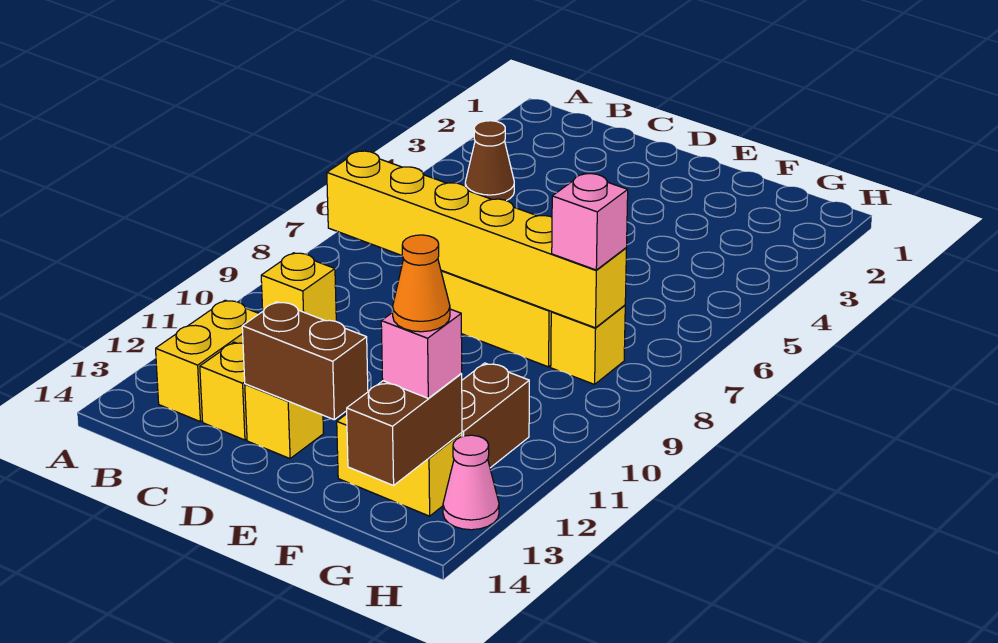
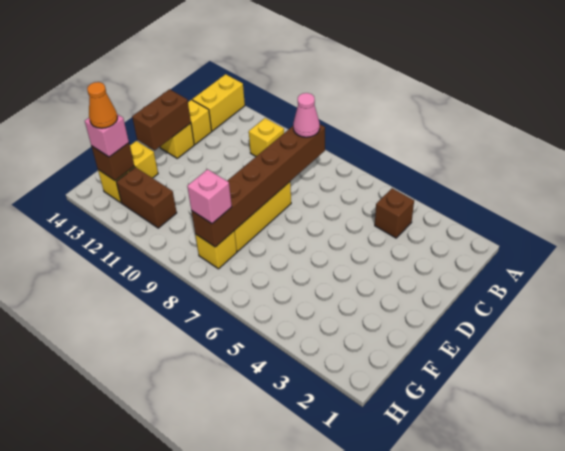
brown cone B4 level 1 -> brown brick B4 level 1
yellow brick B8:G8 level 2 -> brown brick B8:G8 level 2
yellow brick B12:B13 level 1 -> yellow brick A13:B13 level 1
brown brick G13:G14 level 2 -> brown brick G13 level 2
pink cone H13 level 1 -> pink cone B8 level 3

